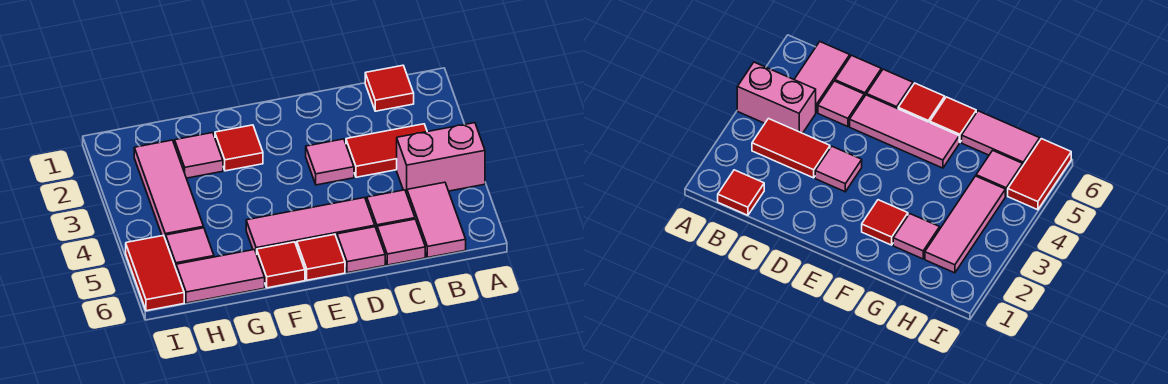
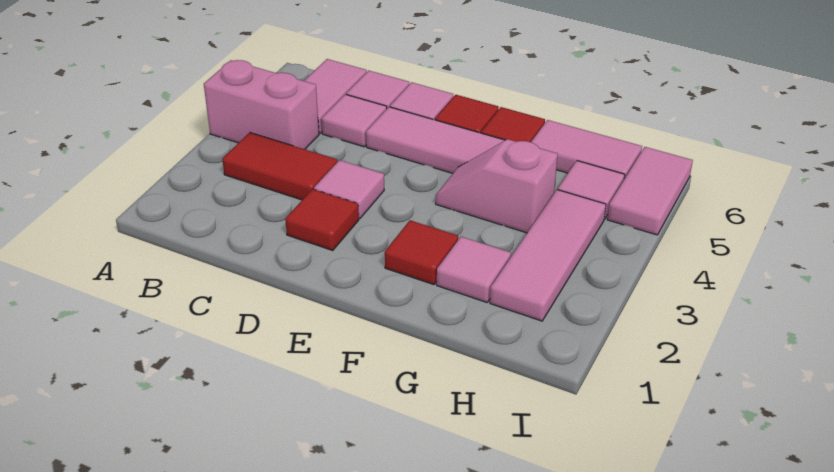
red tile B1 level 1 -> red tile D2 level 1
none -> pink slope F4:G4 level 1 top G
red tile I5:I6 level 1 -> pink tile I5:I6 level 1

